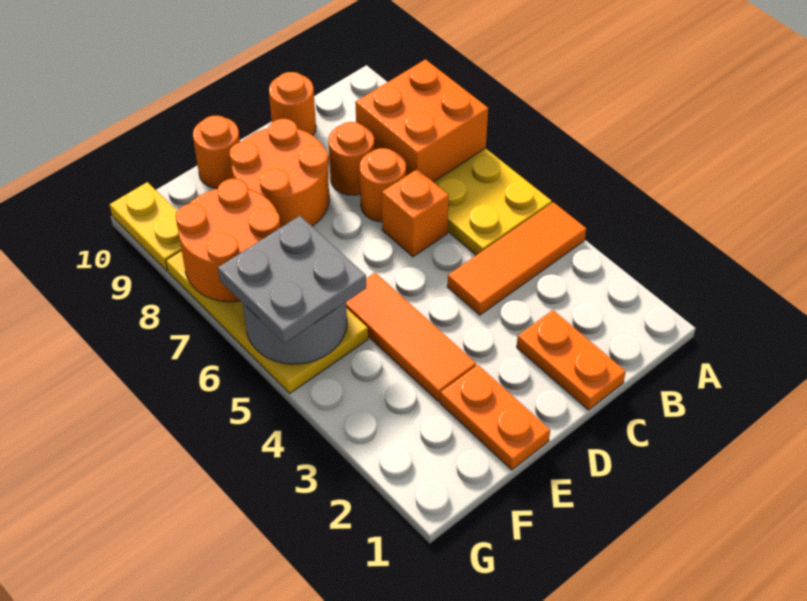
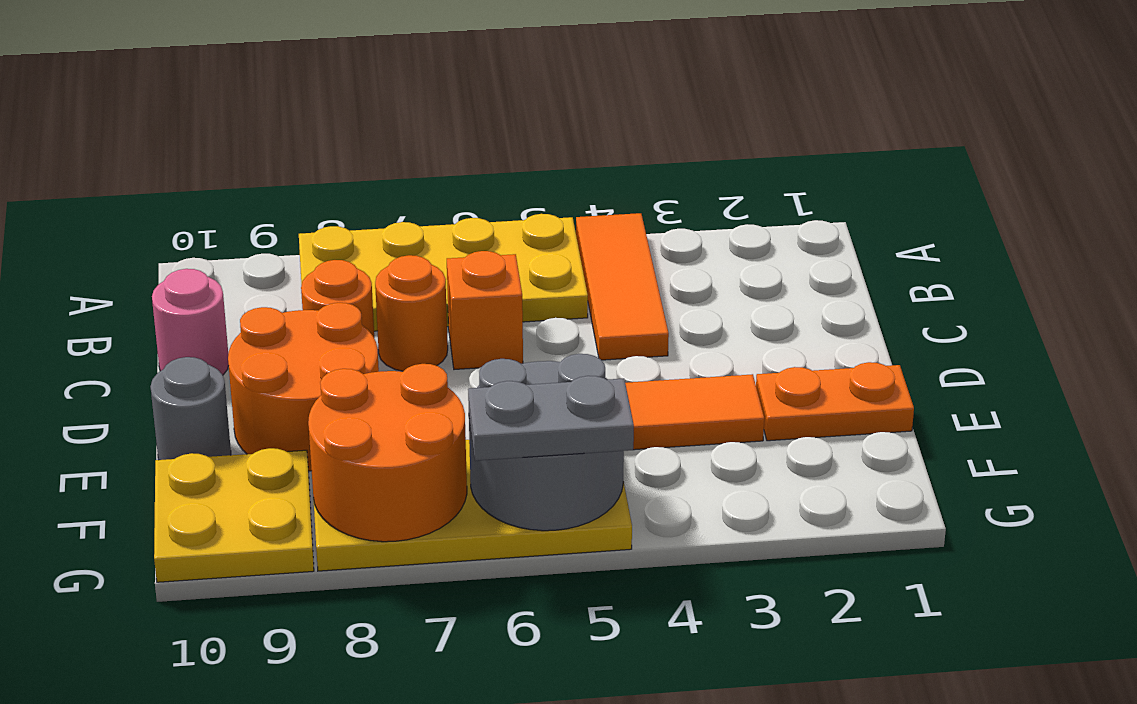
orange brick A7:B8 level 2 -> none
orange plate C1:C2 level 1 -> none
orange round brick C10 level 1 -> pink round brick C10 level 1
orange round brick E10 level 1 -> grey round brick E10 level 1
grey plate F5:G6 level 3 -> grey plate G5:G6 level 3
yellow plate G9:G10 level 1 -> yellow plate F9:G10 level 1

